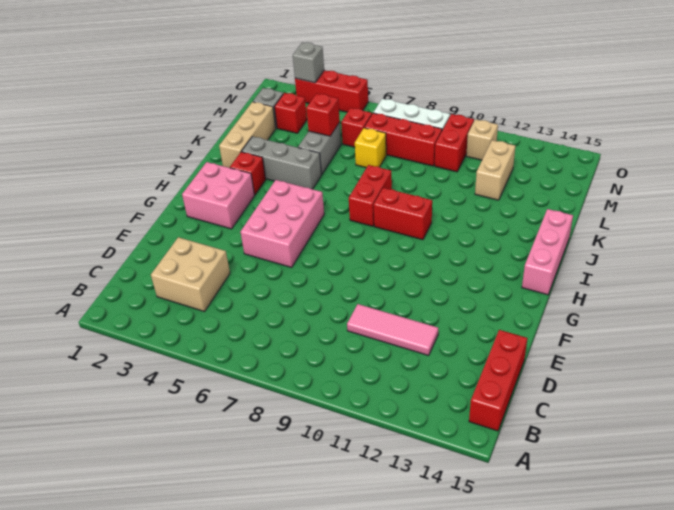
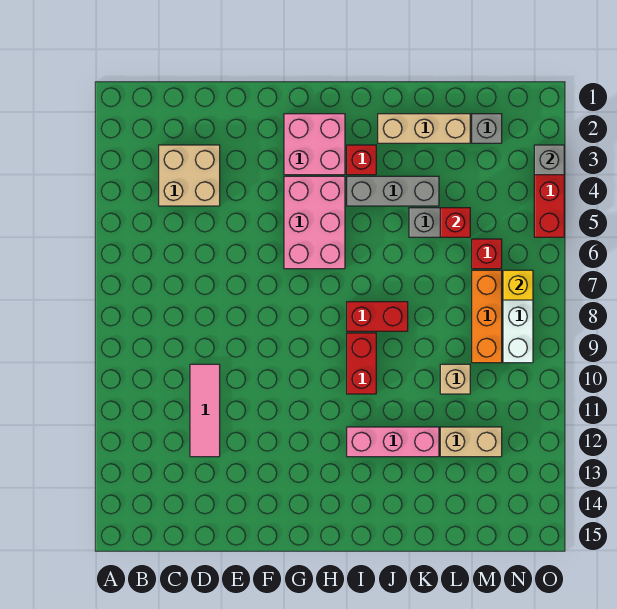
red brick B15:D15 level 1 -> none
pink brick F5:H6 level 1 -> pink brick G4:H6 level 1
pink brick H15:J15 level 1 -> pink brick I12:K12 level 1
grey brick J3:J5 level 1 -> grey brick I4:K4 level 1
yellow brick L7 level 1 -> yellow brick N7 level 2
red brick M3 level 1 -> none
red brick M7:M9 level 1 -> orange brick M7:M9 level 1
red brick M10:N10 level 1 -> none
tan brick N11 level 1 -> tan brick L10 level 1

